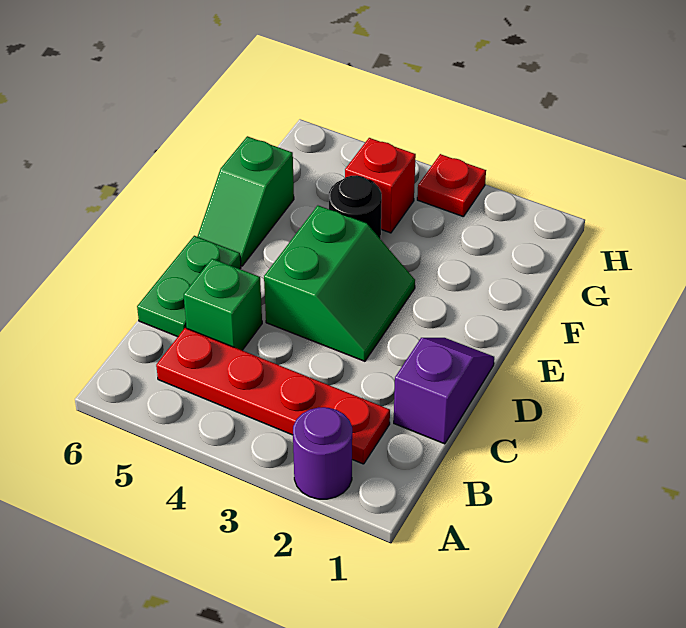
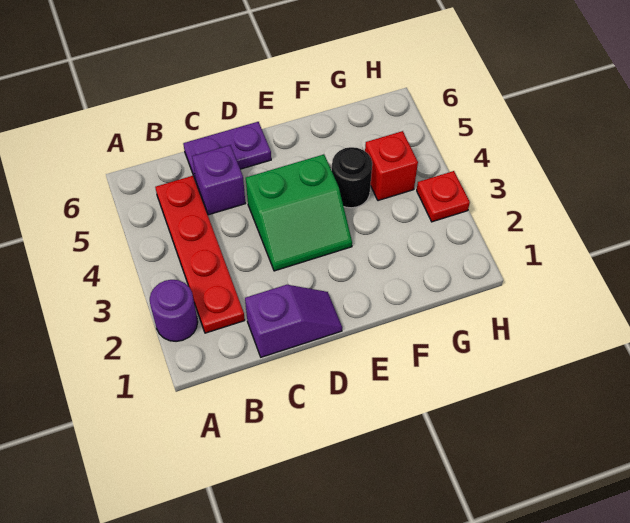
green brick C5 level 1 -> purple brick C5 level 1
green plate C6:D6 level 1 -> purple plate C6:D6 level 1
green slope E6:F6 level 1 top F -> none

